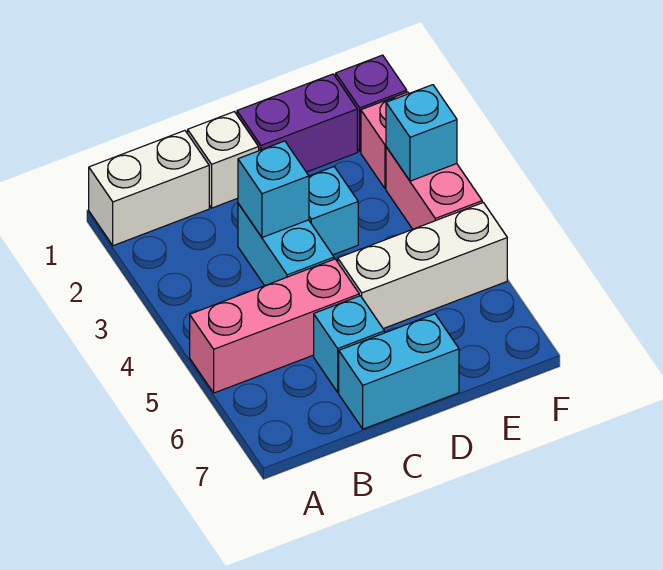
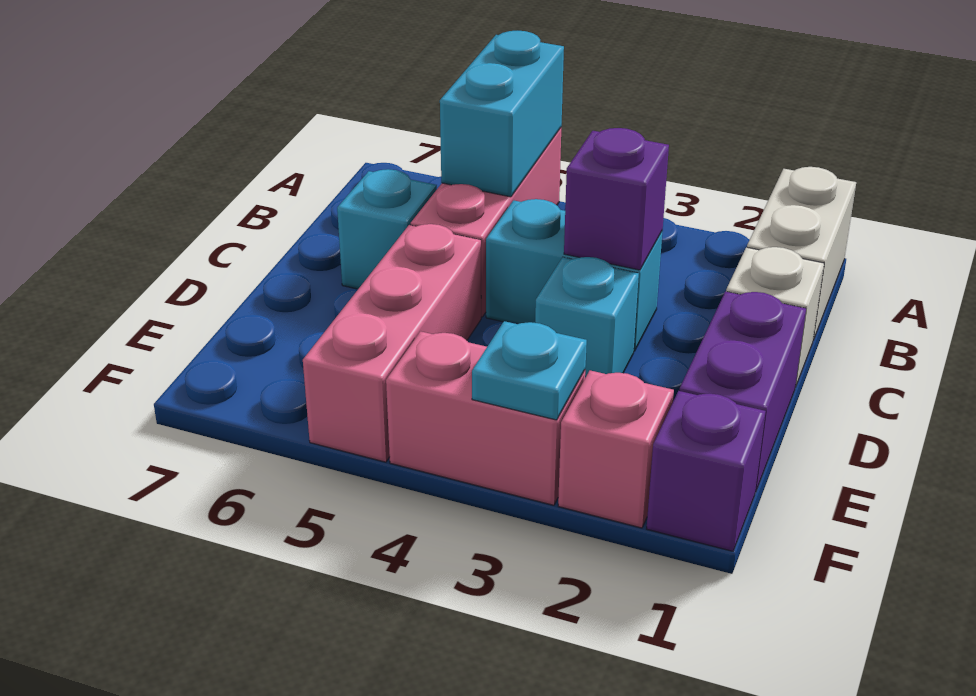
cyan brick C3 level 2 -> purple brick C3 level 2
cyan brick C7:D7 level 1 -> cyan brick A5:B5 level 2
white brick D5:F5 level 1 -> pink brick D5:F5 level 1
cyan brick F3 level 2 -> cyan plate F3 level 2

